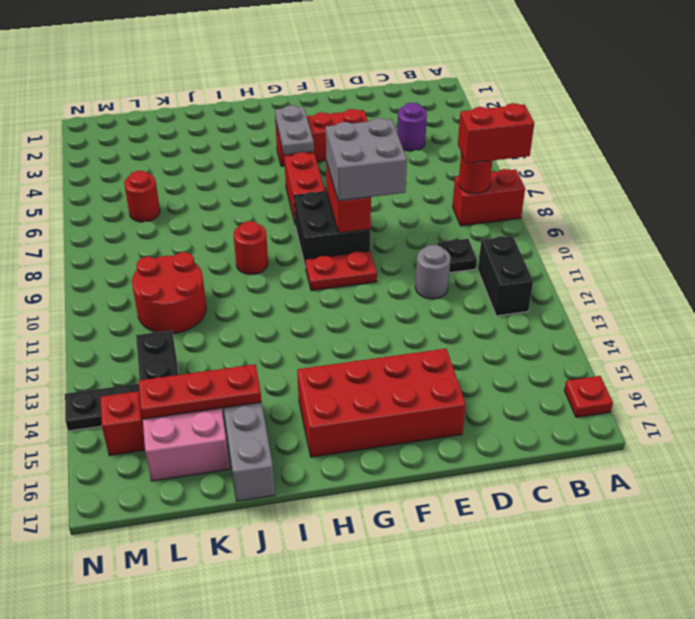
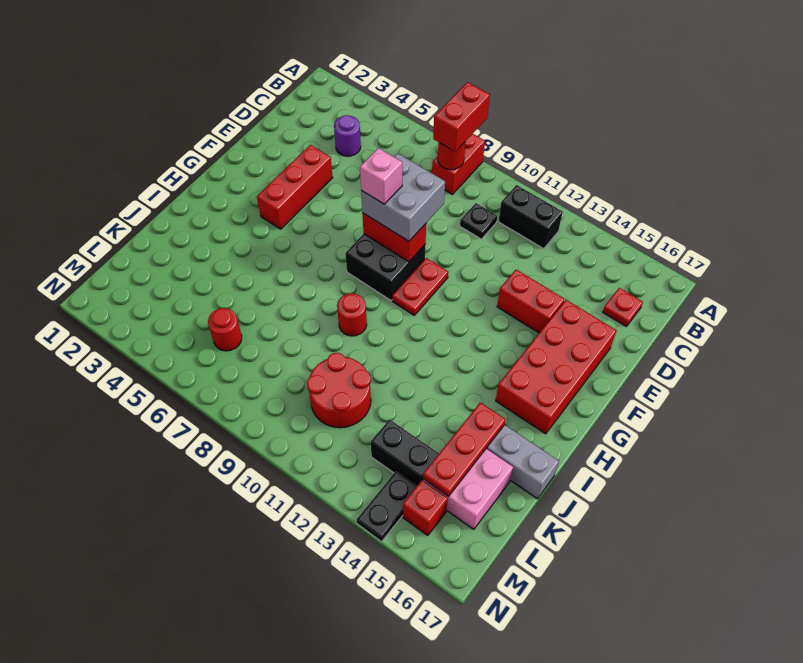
red plate A16 level 1 -> red plate C16 level 1
grey round brick D11 level 1 -> none
none -> pink brick F8 level 4
grey plate G4:G5 level 2 -> none
red brick G6:G7 level 1 -> red brick E13:E14 level 1

